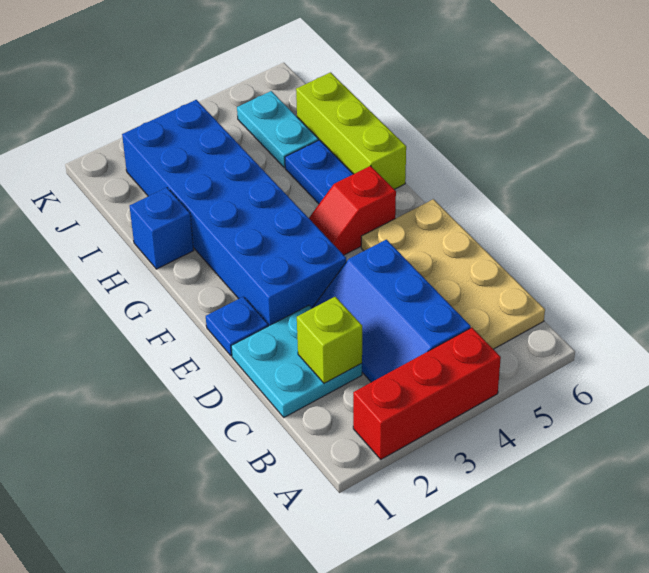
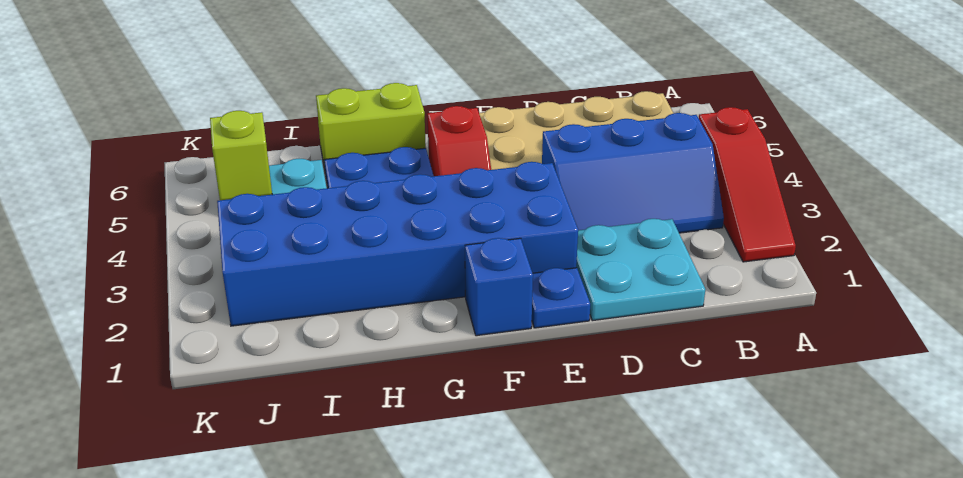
red brick A2:A4 level 1 -> red slope A2:A4 level 1 top 4
lime brick C2 level 2 -> lime brick J5 level 2
lime brick G6:I6 level 1 -> lime brick G6:H6 level 1
blue brick H1 level 1 -> blue brick F1 level 1

